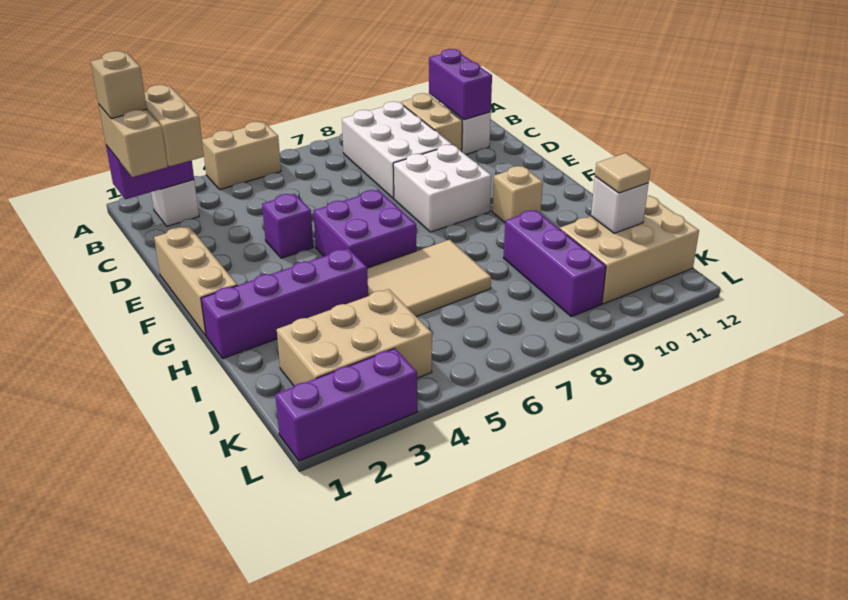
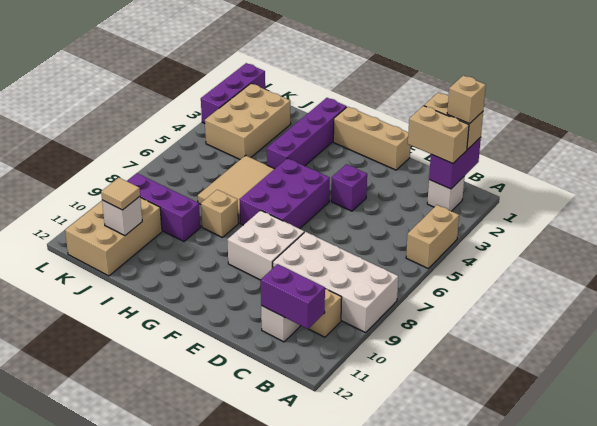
white brick B8:D9 level 1 -> white brick A8:D9 level 1
purple brick F5:G6 level 1 -> purple brick F5:G7 level 1
tan brick G10 level 1 -> tan brick H8 level 1

